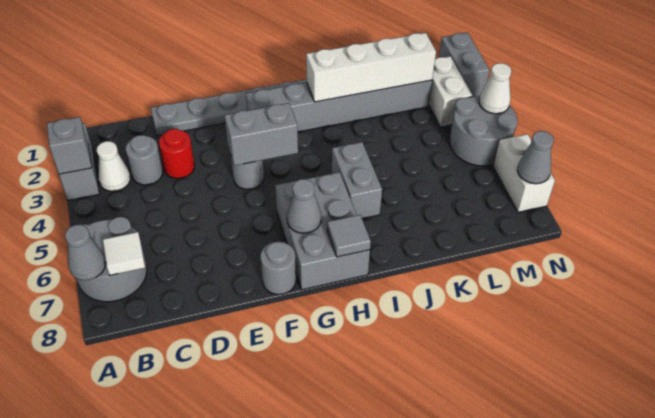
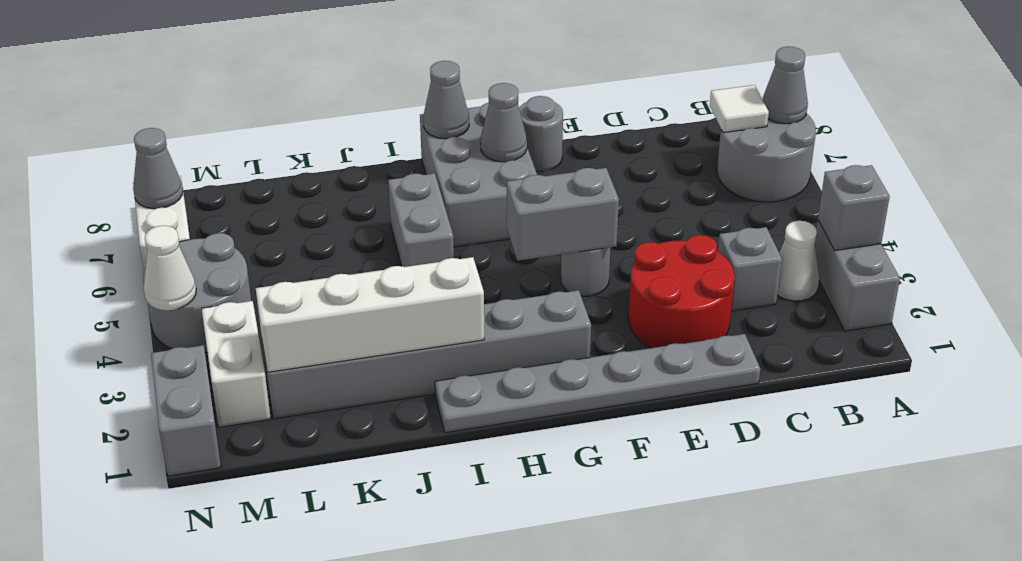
grey round brick C3 level 1 -> grey brick C3 level 1
red round brick D3 level 1 -> red round brick D2:E3 level 1
grey tile H8 level 2 -> grey cone H8 level 2

